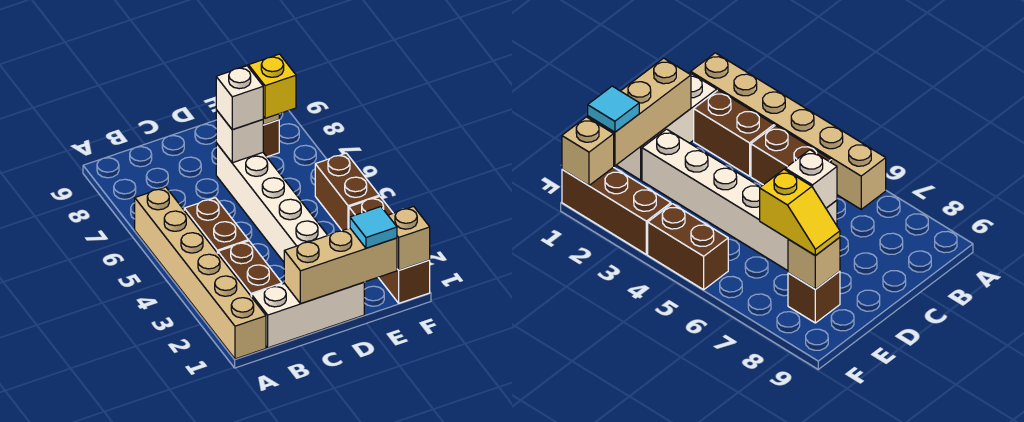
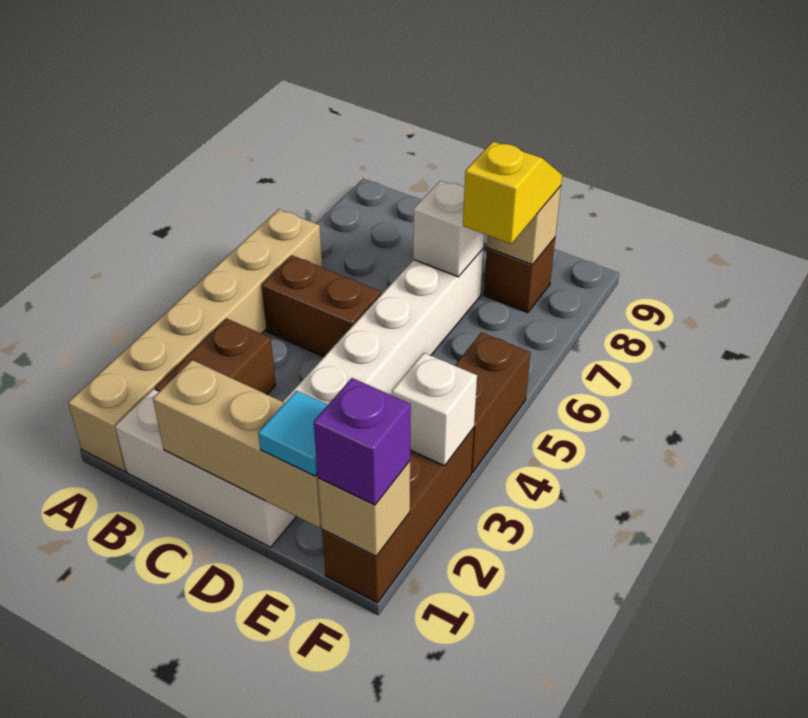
brown brick B4:B5 level 1 -> brown brick B5:C5 level 1
white brick D7 level 3 -> white brick F3 level 2
none -> purple brick F1 level 3

